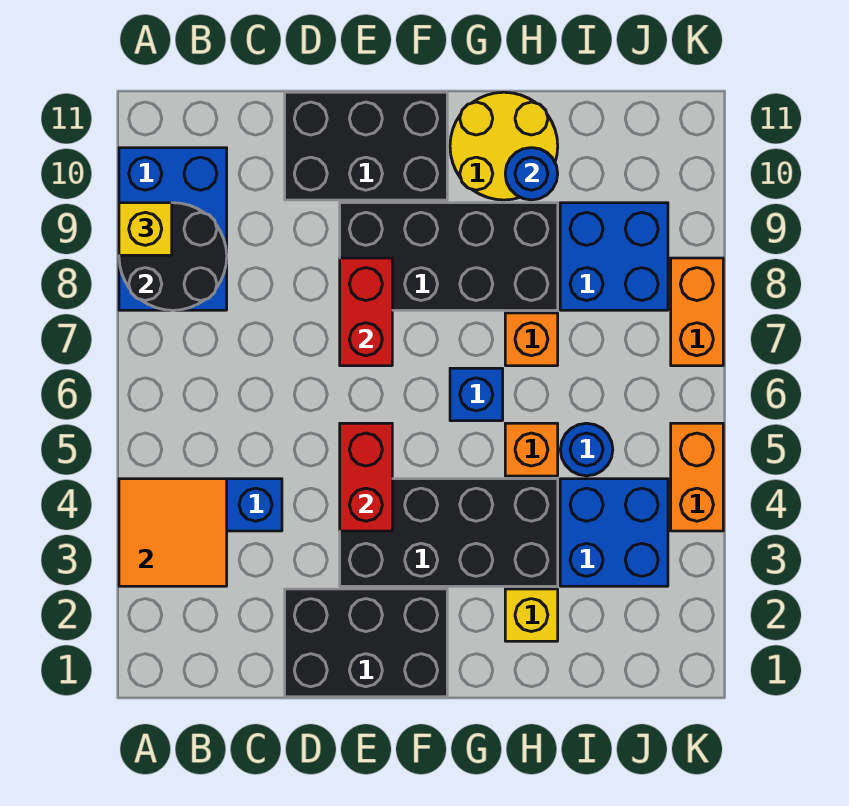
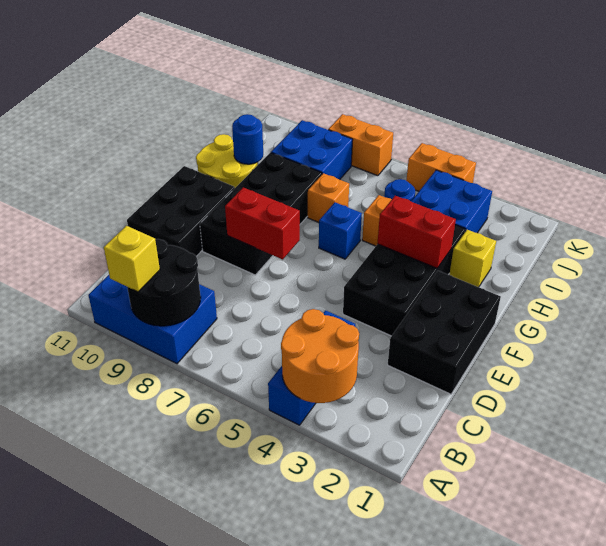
orange tile A3:B4 level 2 -> orange round brick A3:B4 level 2
red brick E4:E5 level 2 -> red brick G3:G4 level 2

